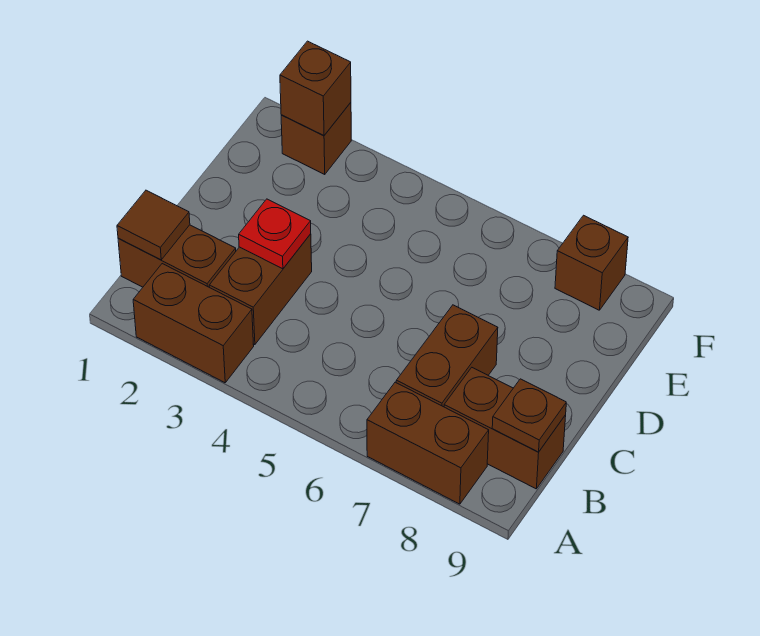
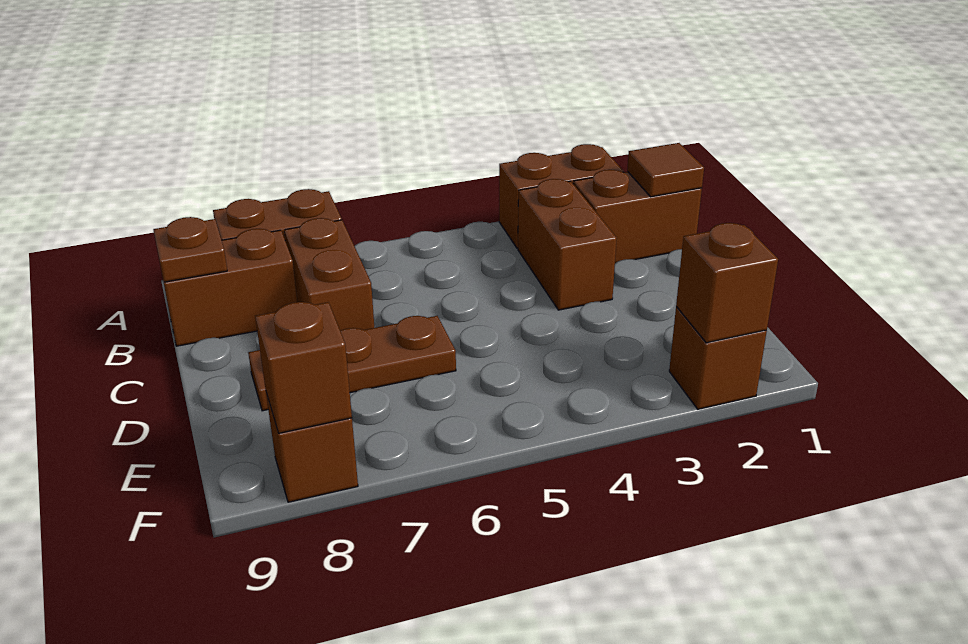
red plate C3 level 2 -> none
none -> brown plate D6:D8 level 1
none -> brown brick F8 level 2

